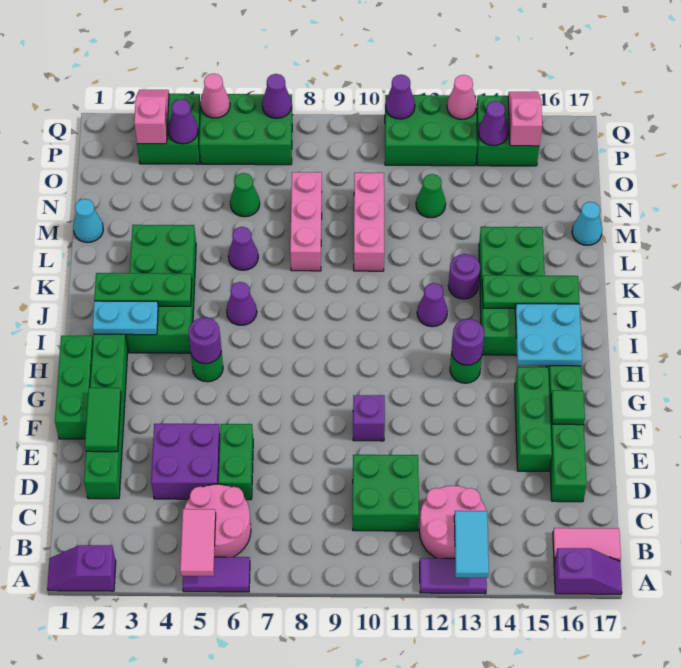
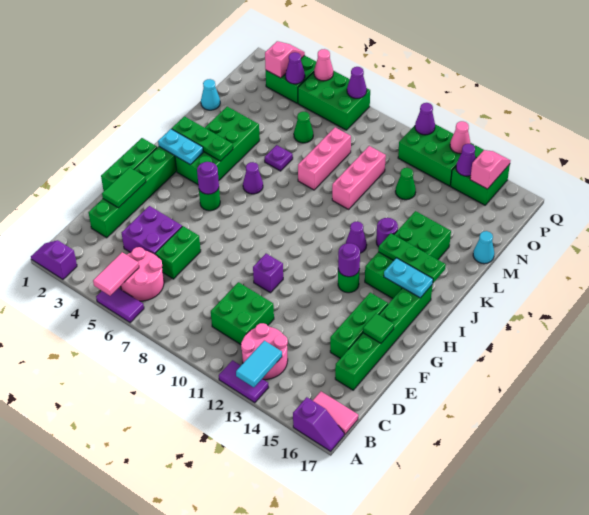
cyan plate H15:I16 level 2 -> cyan plate I15:I16 level 2
purple cone L6 level 1 -> purple plate L6 level 1

